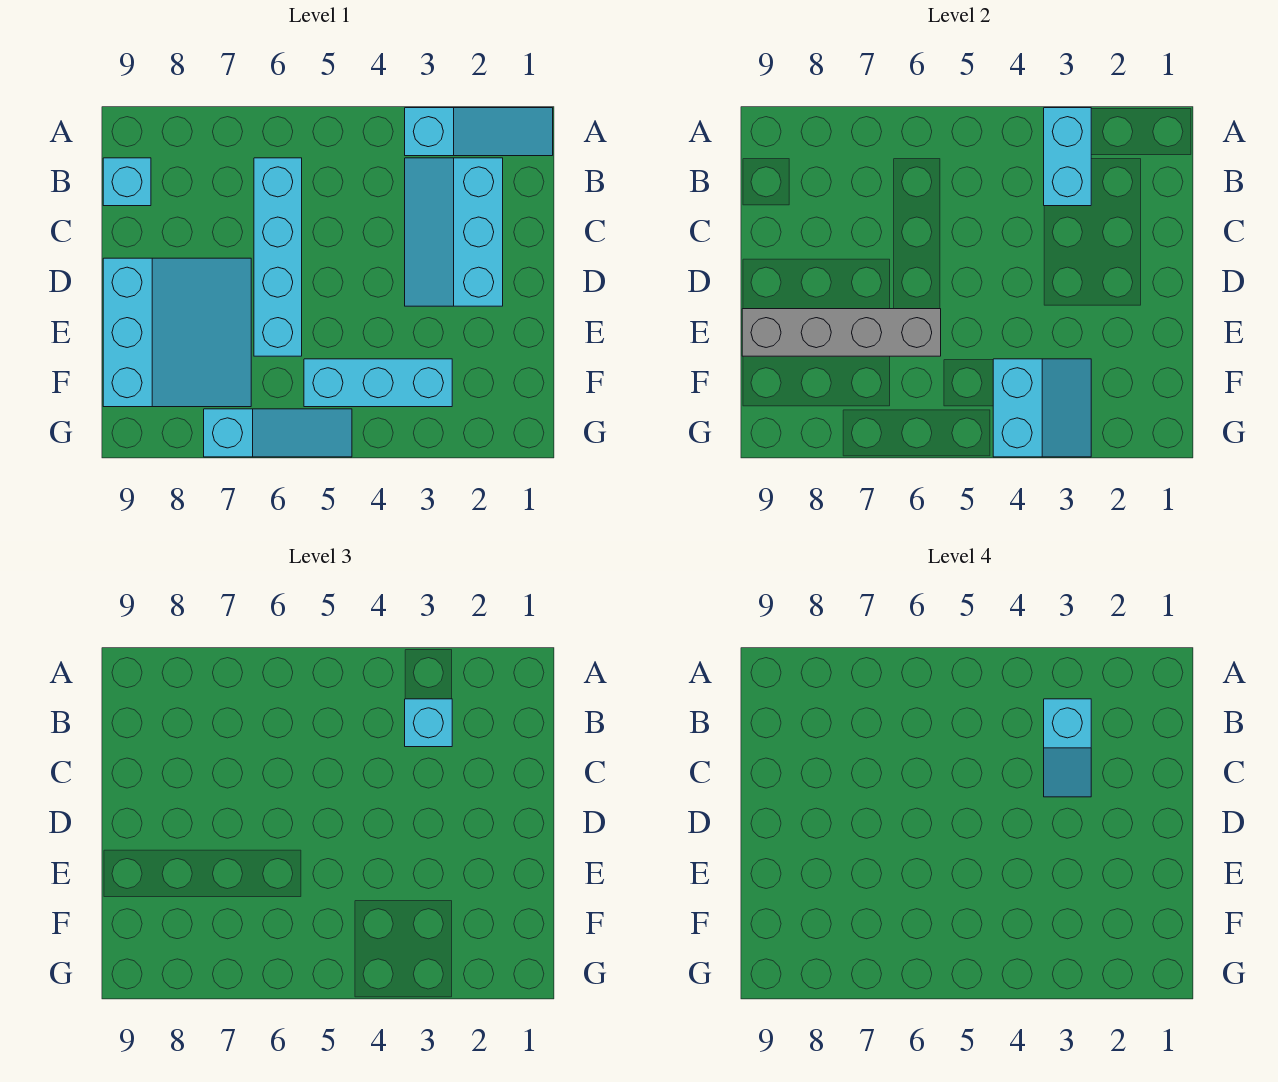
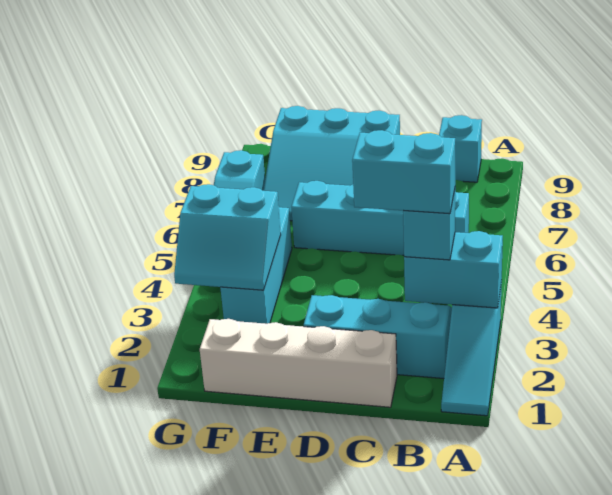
cyan slope B3:C3 level 4 top B -> cyan brick B3:C3 level 4
none -> white brick C1:F1 level 1
grey brick E6:E9 level 2 -> none

